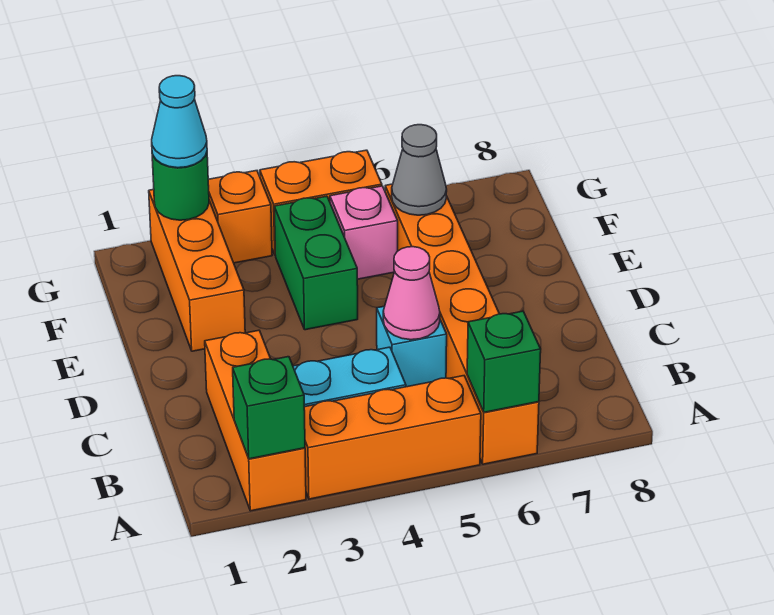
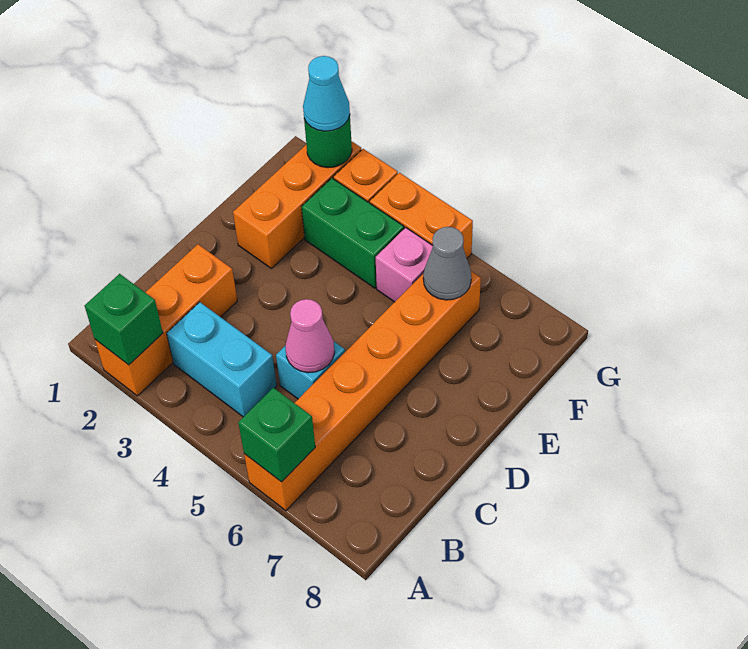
orange brick A3:A5 level 1 -> none
green brick E4:F4 level 1 -> green brick F3:F4 level 1

